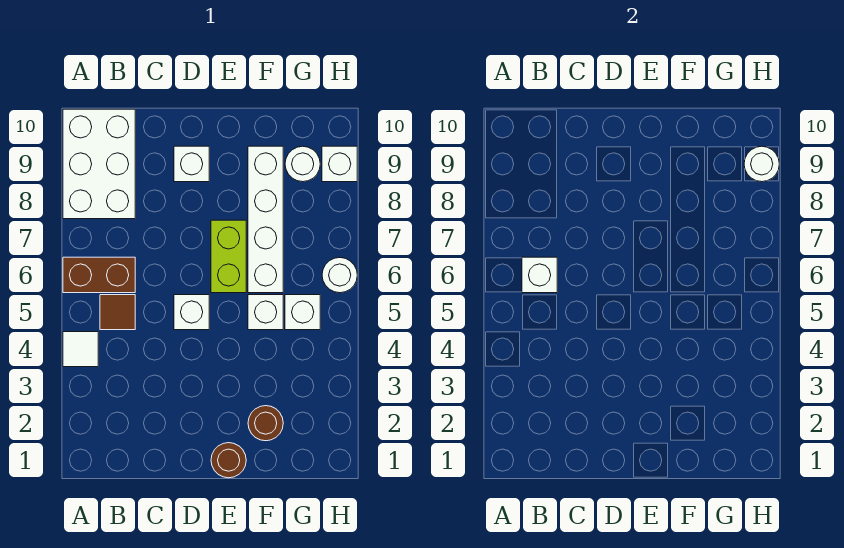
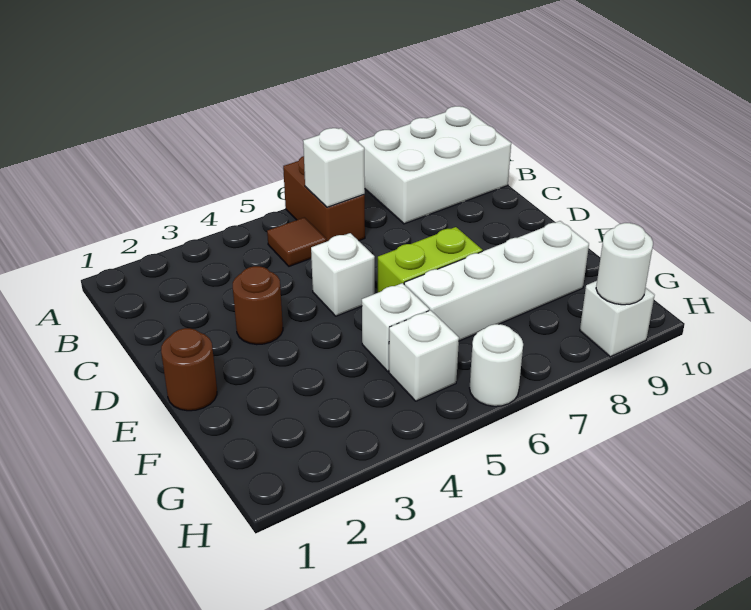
white tile A4 level 1 -> none
white brick D9 level 1 -> none
brown round brick F2 level 1 -> brown round brick D3 level 1
white round brick G9 level 1 -> none

